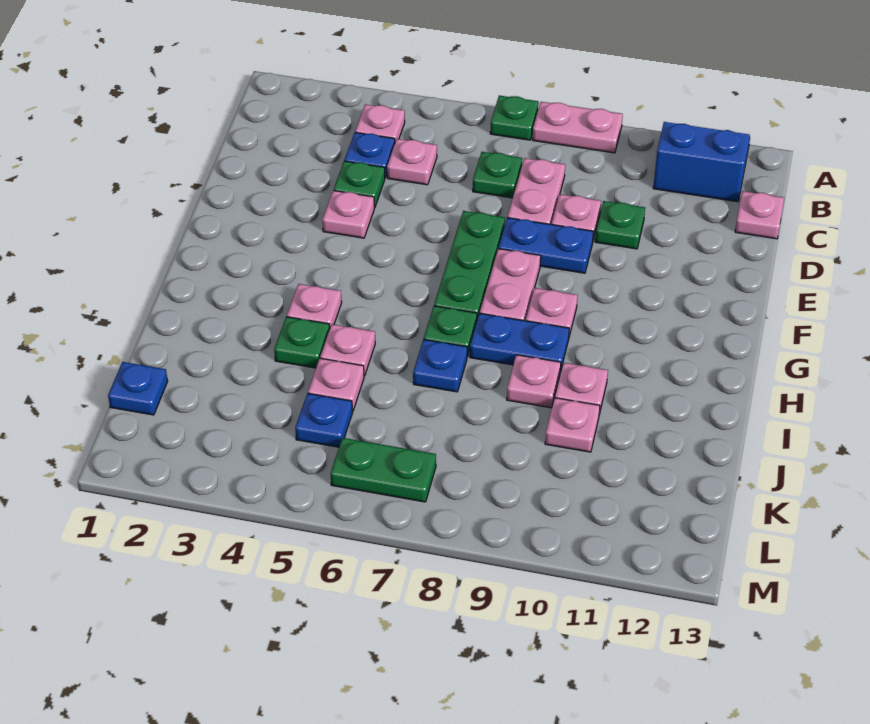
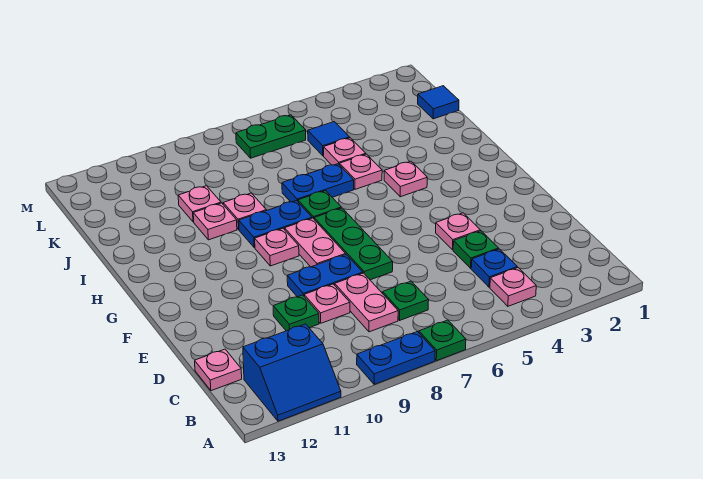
pink plate A8:A9 level 1 -> blue plate A8:A9 level 1
pink plate C5 level 1 -> none
green plate I4 level 1 -> none
blue plate I7 level 1 -> blue plate I6:I7 level 1
blue plate K1 level 1 -> blue tile K1 level 1
blue plate K5 level 1 -> blue tile K5 level 1

